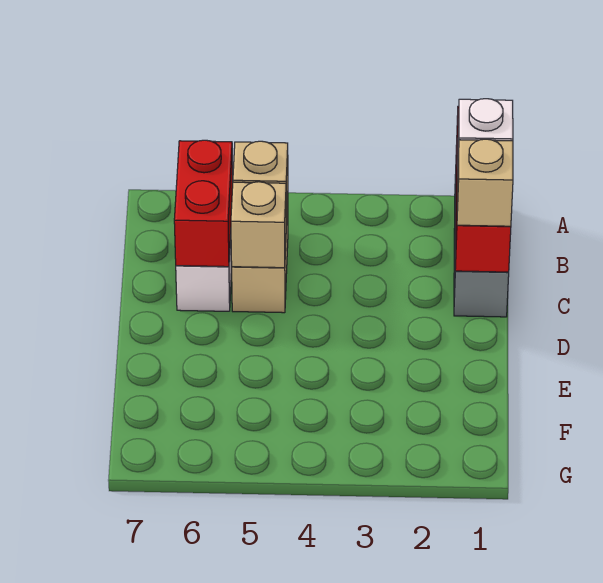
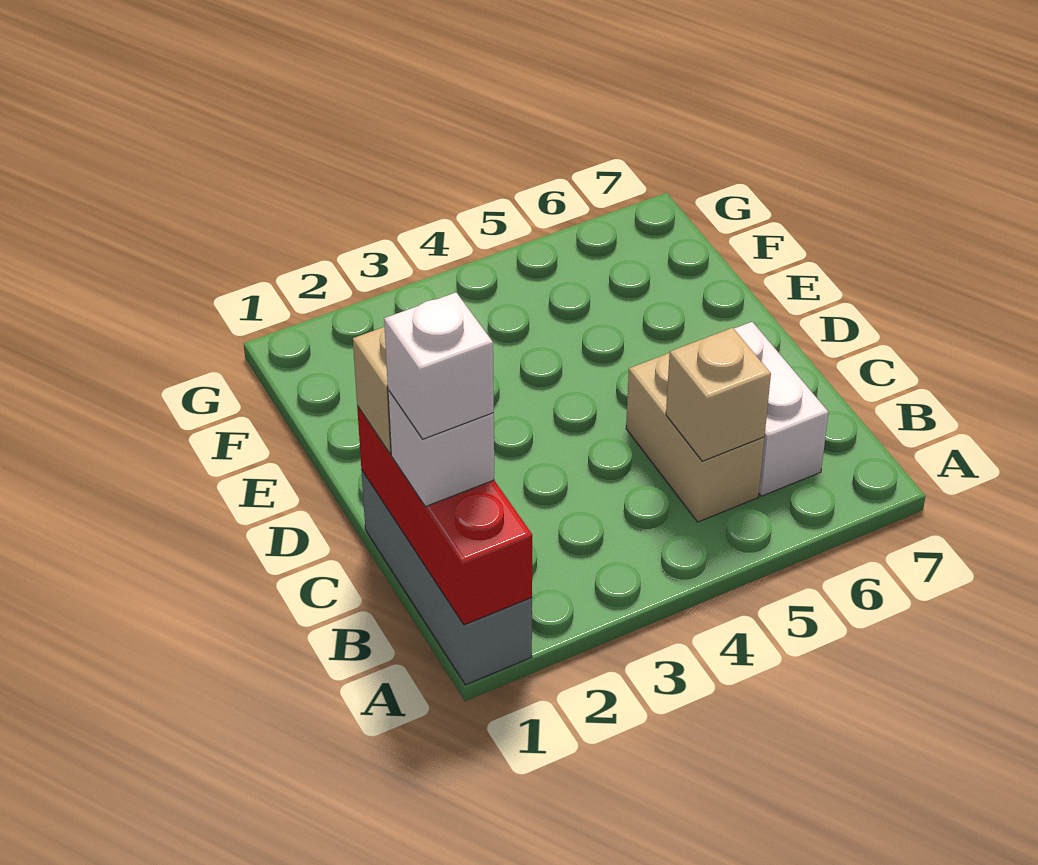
none -> white brick B1 level 4
red brick B6:C6 level 2 -> none
tan brick C5 level 2 -> none

